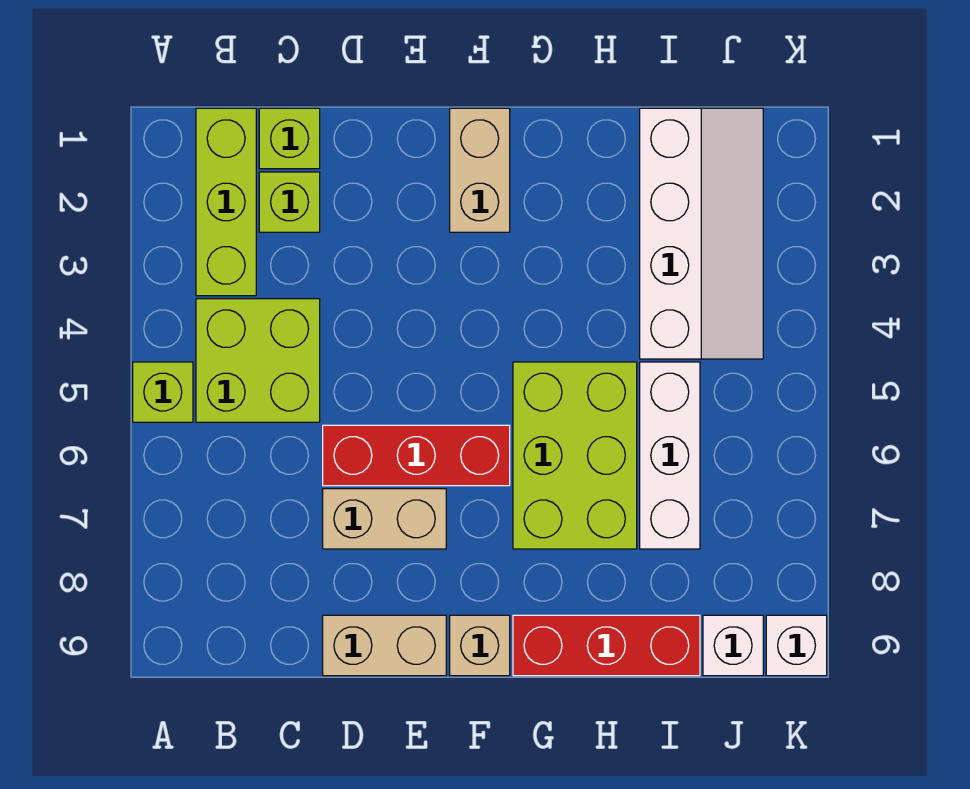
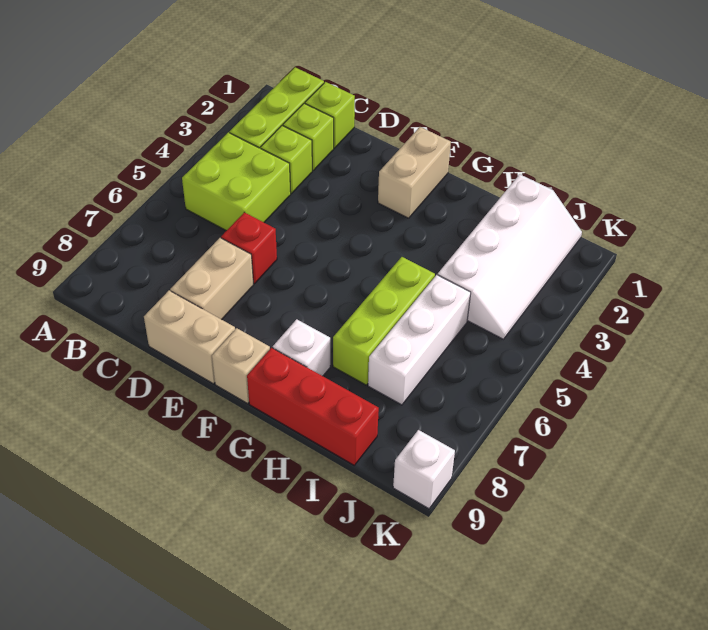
lime brick A5 level 1 -> lime brick C3 level 1
red brick D6:F6 level 1 -> red brick D6 level 1
tan brick D7:E7 level 1 -> tan brick D7:D8 level 1
lime brick G5:H7 level 1 -> lime brick H5:H7 level 1
white brick J9 level 1 -> white brick G8 level 1

